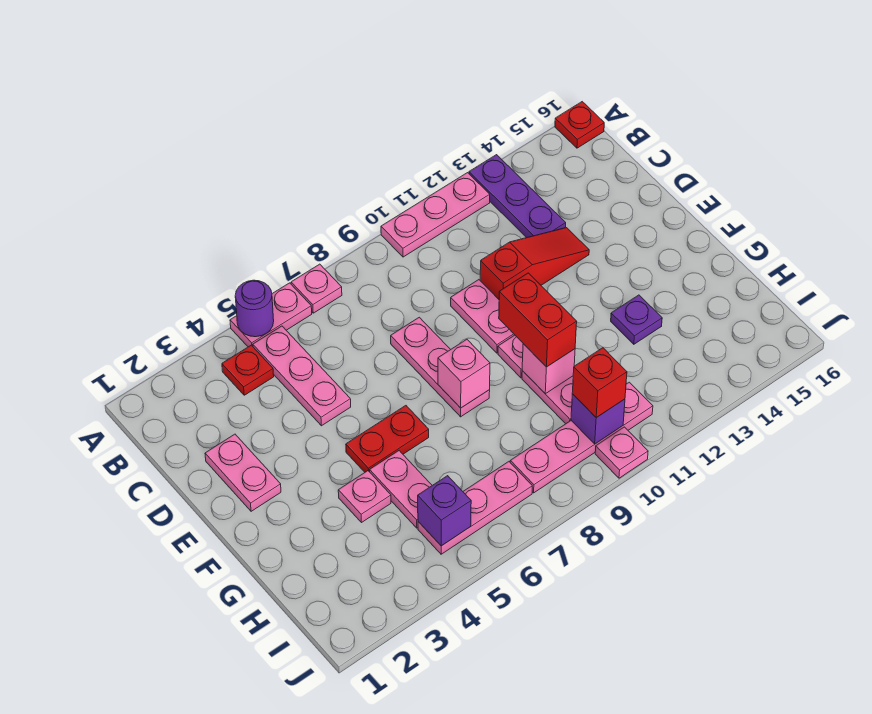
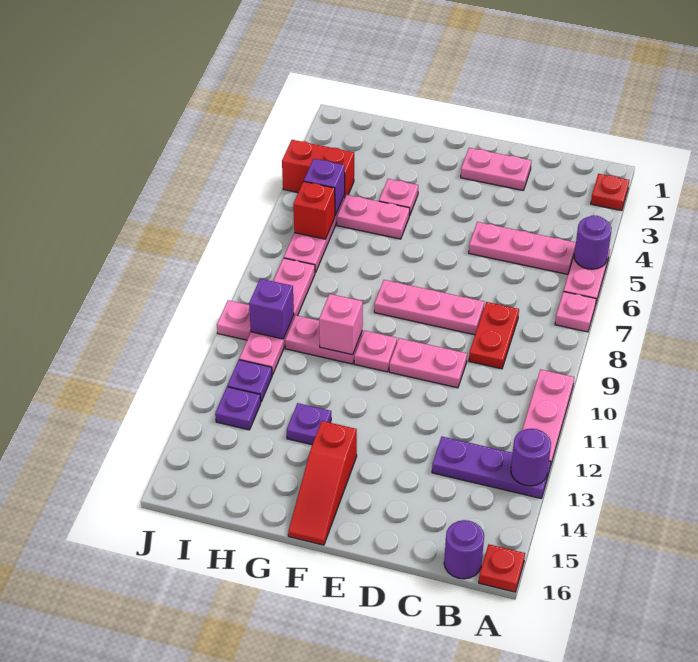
none -> purple round brick A13 level 2
red plate B4 level 1 -> red plate A2 level 1
none -> purple round brick B16 level 1
red slope D11:D13 level 1 top 11 -> red slope F14:F16 level 1 top 14
red plate F5:F6 level 1 -> red plate C8:C9 level 1
pink brick F8 level 2 -> none
red brick F10:G10 level 3 -> red brick I4:J4 level 1
red brick I10 level 3 -> red brick I6 level 2
none -> purple plate I12 level 1
none -> purple plate I13 level 1

